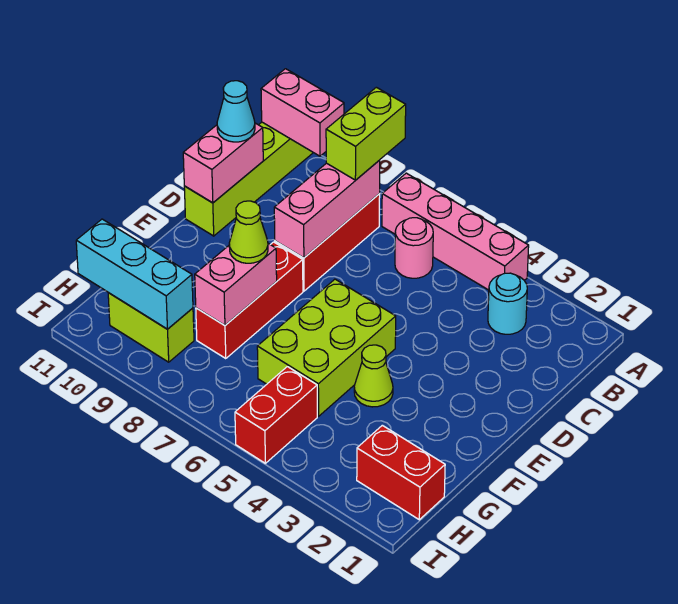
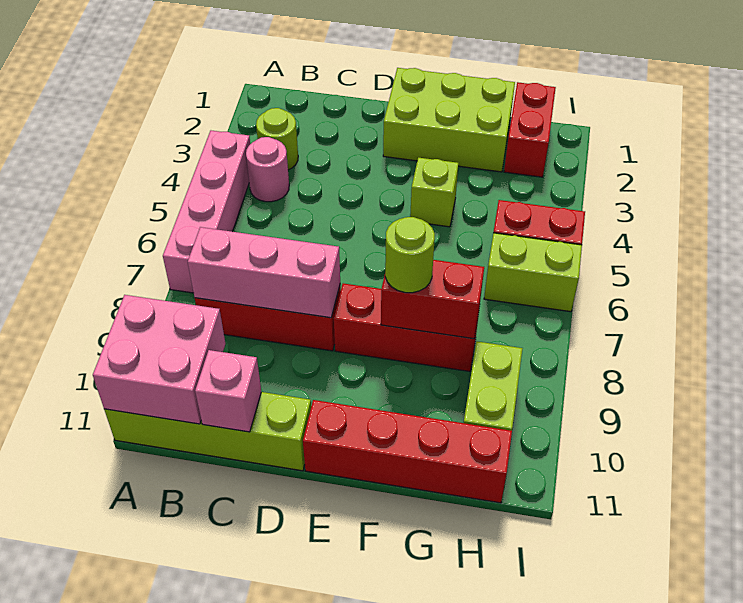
lime brick A8:B8 level 3 -> lime brick H6:I6 level 1
pink brick A10:A11 level 2 -> pink brick A10:B11 level 2
cyan round brick B3 level 1 -> lime round brick B3 level 1
pink round brick B6 level 1 -> pink round brick B4 level 1
pink brick C11:D11 level 2 -> pink brick C11 level 2
cyan cone C11 level 3 -> none
lime brick E5:G6 level 1 -> lime brick E1:G2 level 1
none -> red brick E11:H11 level 1
lime cone F4 level 1 -> lime brick F4 level 1
pink brick F8:G8 level 2 -> red brick F8:G8 level 2
lime cone F8 level 3 -> lime round brick F8 level 3
cyan brick H9:H11 level 2 -> none

